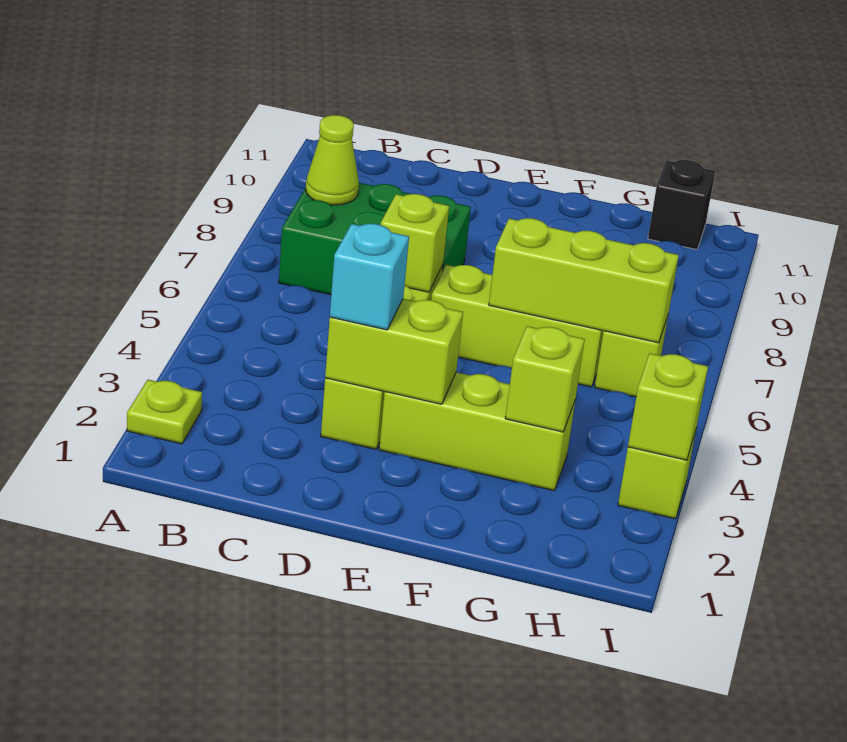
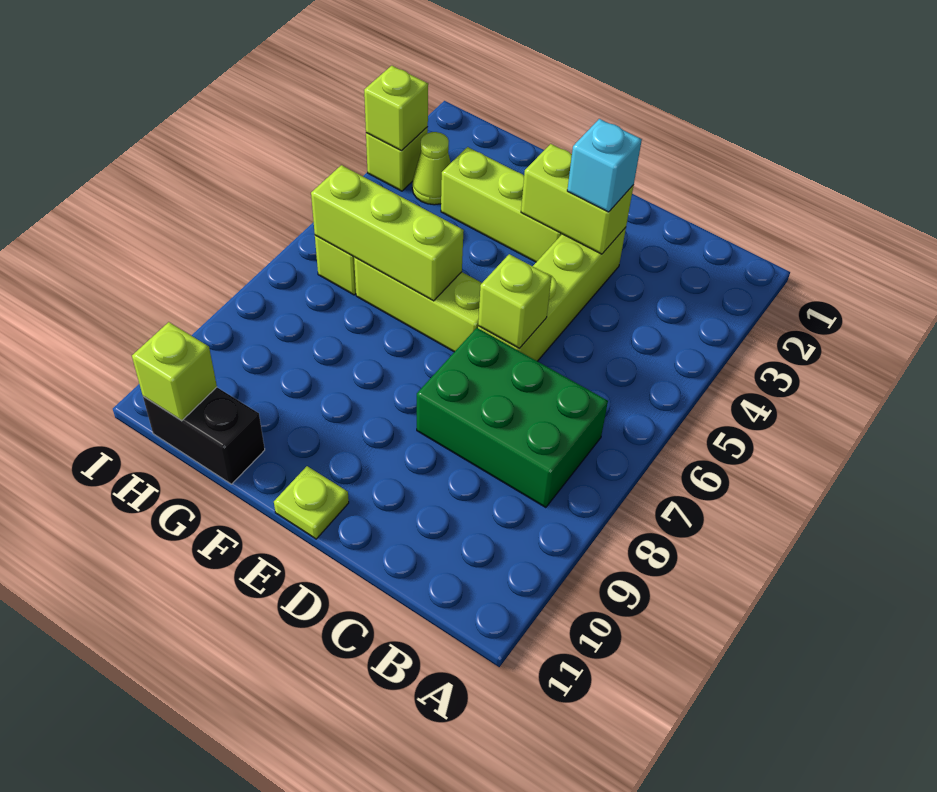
lime plate A2 level 1 -> lime plate E11 level 1
lime cone B8 level 2 -> lime cone H3 level 1
lime brick G3 level 2 -> lime brick H11 level 2
black brick H11 level 1 -> black brick G11:H11 level 1

